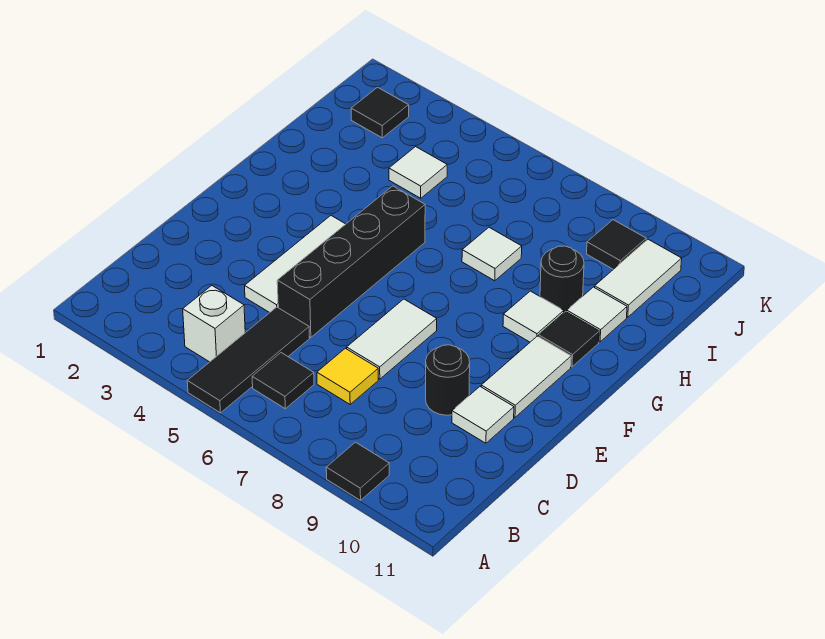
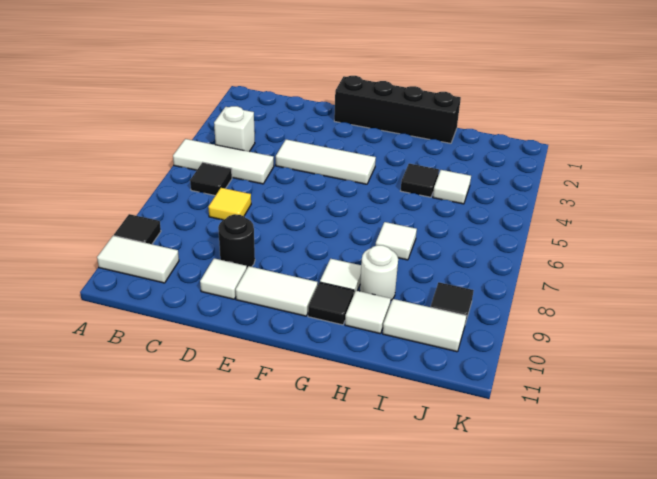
black tile A5:C5 level 1 -> white tile A5:C5 level 1
black brick D5:G5 level 1 -> black brick E1:H1 level 1
white tile D7:E7 level 1 -> white tile A10:B10 level 1
black round brick H9 level 1 -> white round brick H9 level 1
black tile J2 level 1 -> black tile H4 level 1

